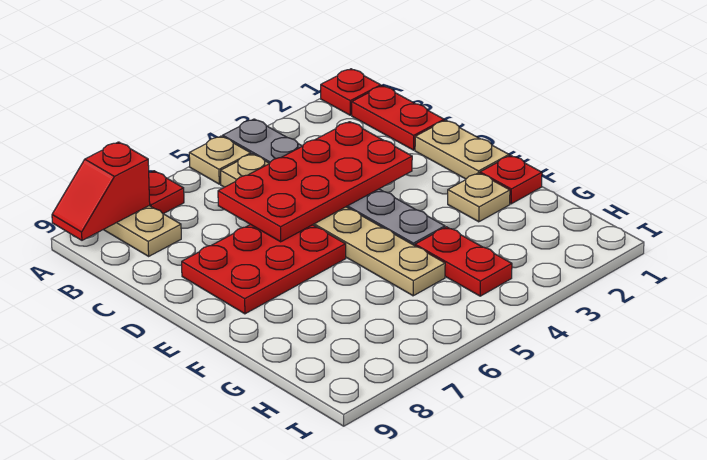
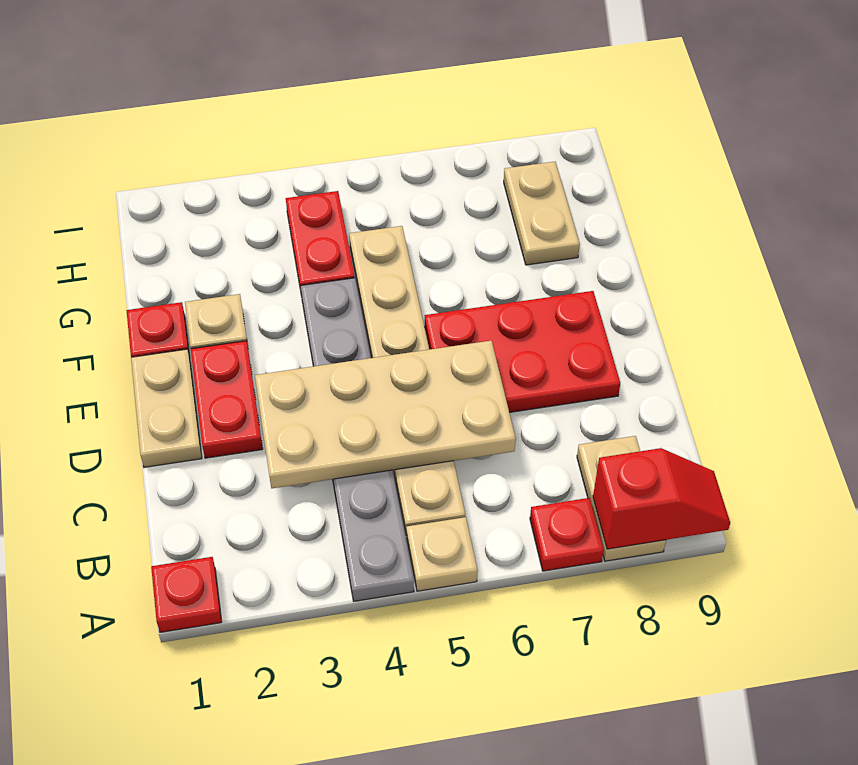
red plate B1:C1 level 1 -> red plate D2:E2 level 1
red plate C3:D6 level 2 -> tan plate C3:D6 level 2
none -> tan plate G8:H8 level 1

